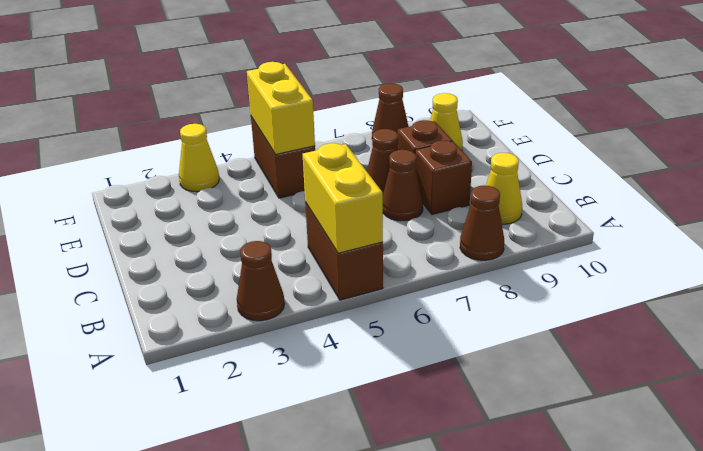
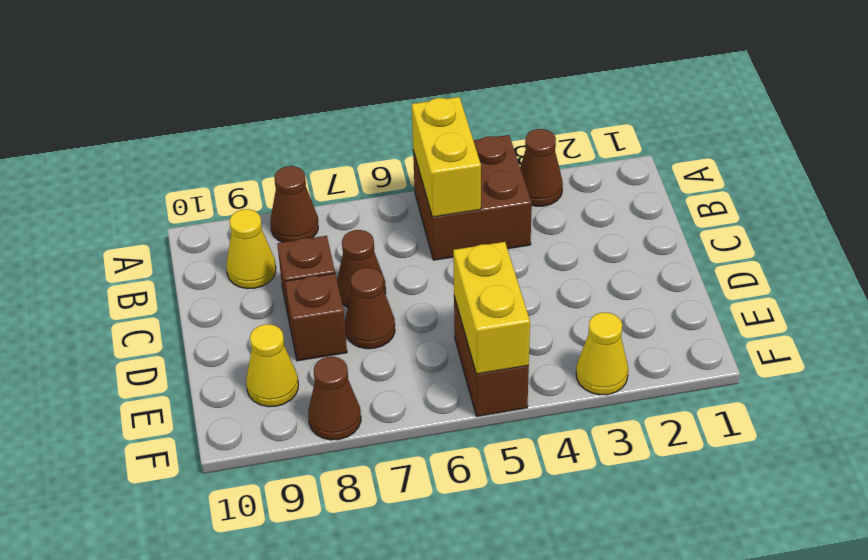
brown brick A5:B5 level 1 -> brown brick A4:B5 level 1

